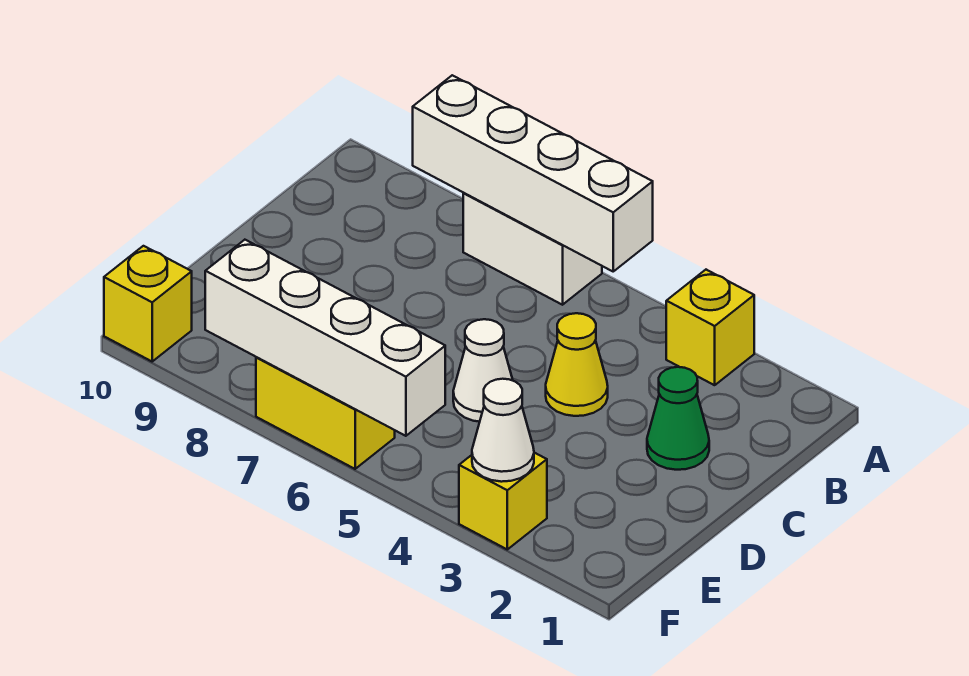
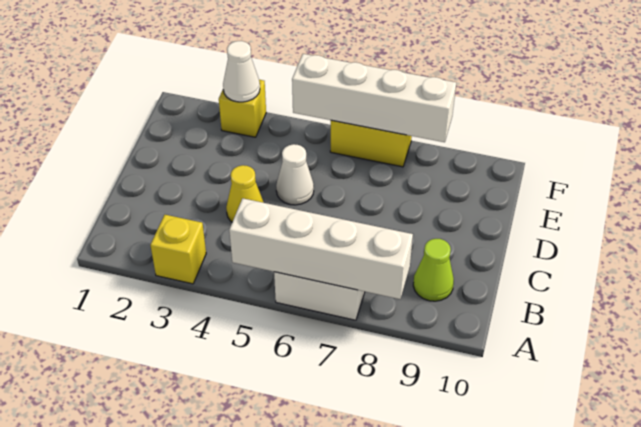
none -> lime cone B9 level 1
green cone C2 level 1 -> none
yellow brick F10 level 1 -> none

